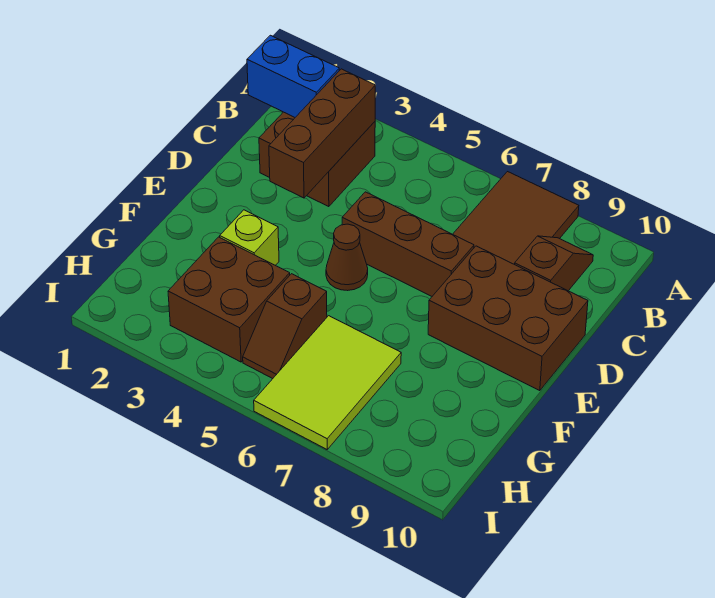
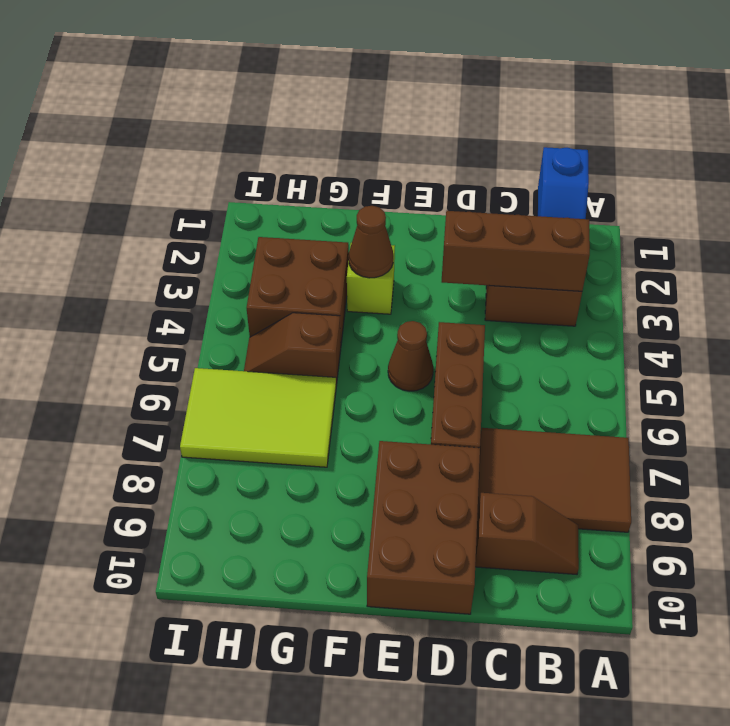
blue brick B1:B2 level 2 -> blue slope B1:B2 level 2 top 1
none -> brown cone F3 level 2

